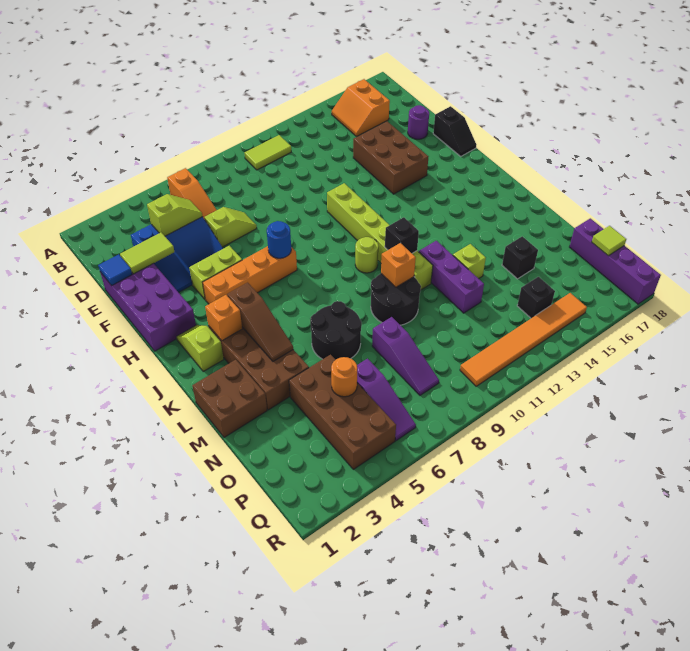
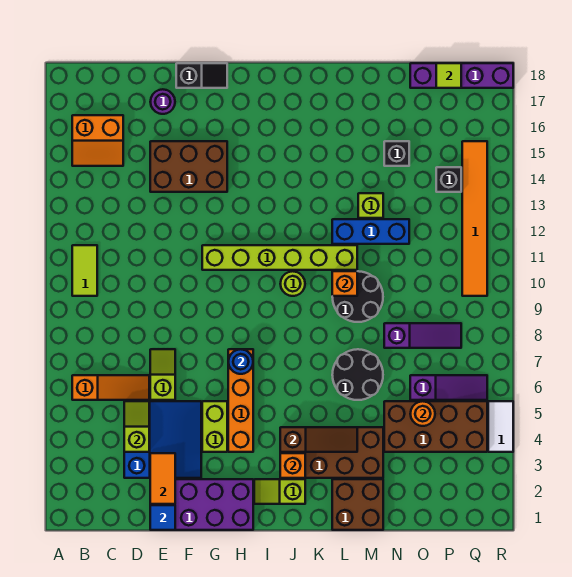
lime tile E2:E3 level 2 -> orange tile E2:E3 level 2
black brick K11 level 2 -> none
purple brick L12:N12 level 1 -> blue brick L12:N12 level 1
none -> white tile R4:R5 level 1

